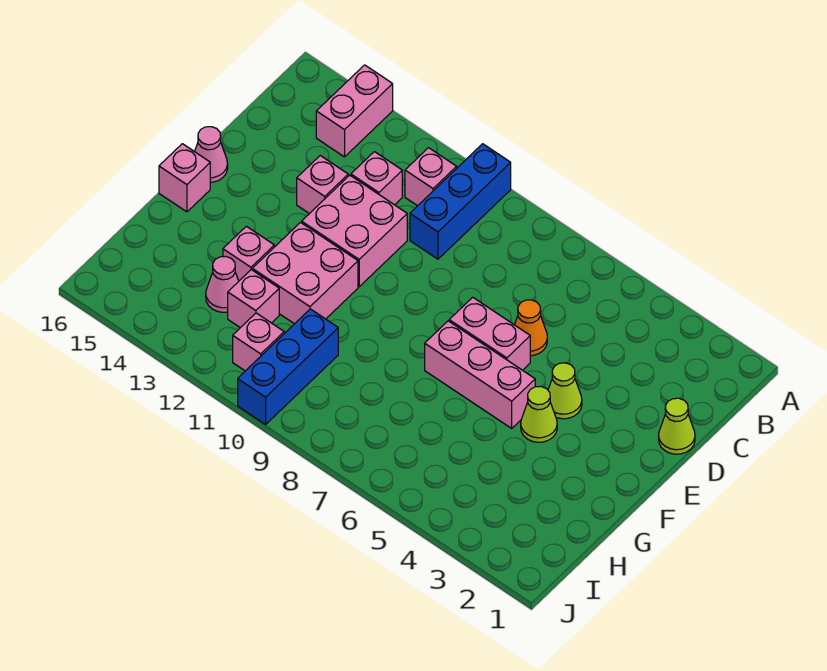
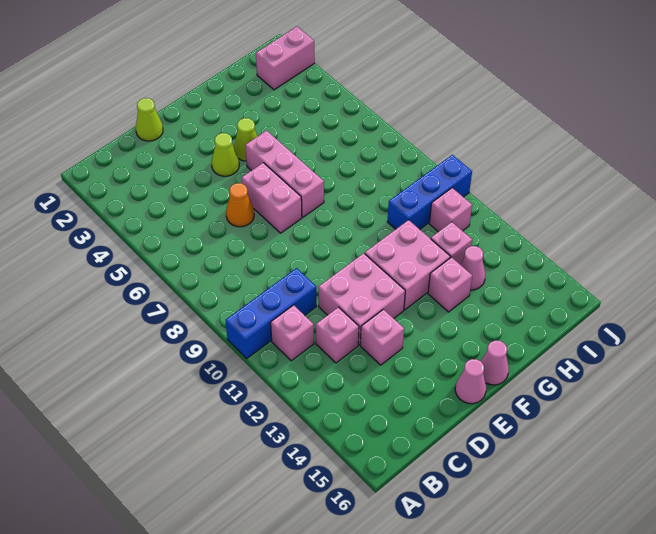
pink brick A14:B14 level 1 -> pink brick I2:J2 level 1
pink brick F16 level 1 -> pink cone F16 level 1

